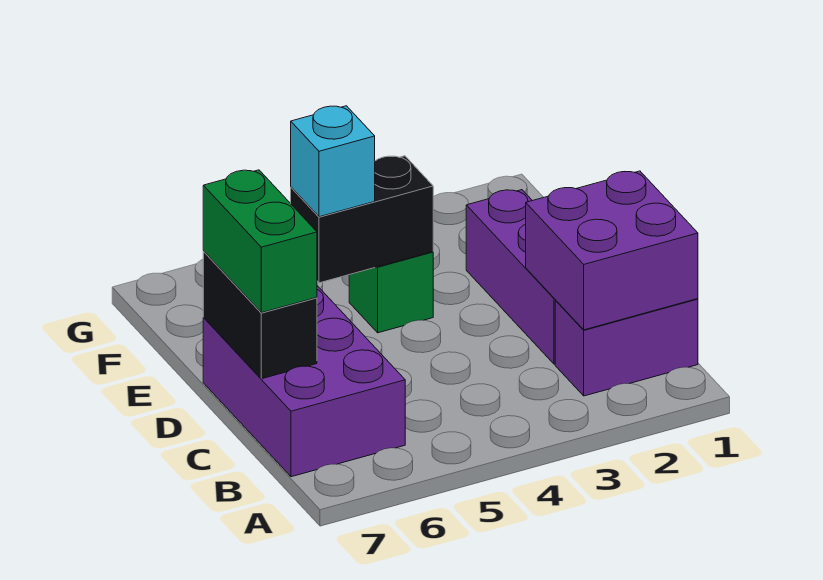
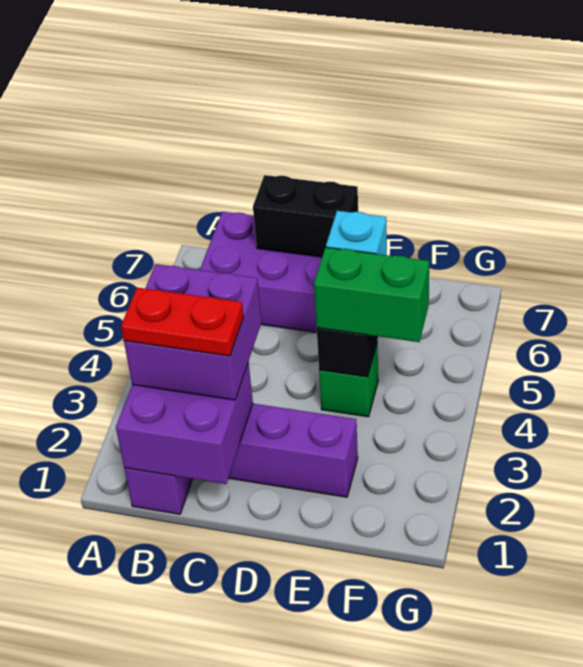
none -> purple brick B2:C3 level 3
none -> red plate B2:C2 level 4
green brick C7:D7 level 3 -> green brick E4:F4 level 3

